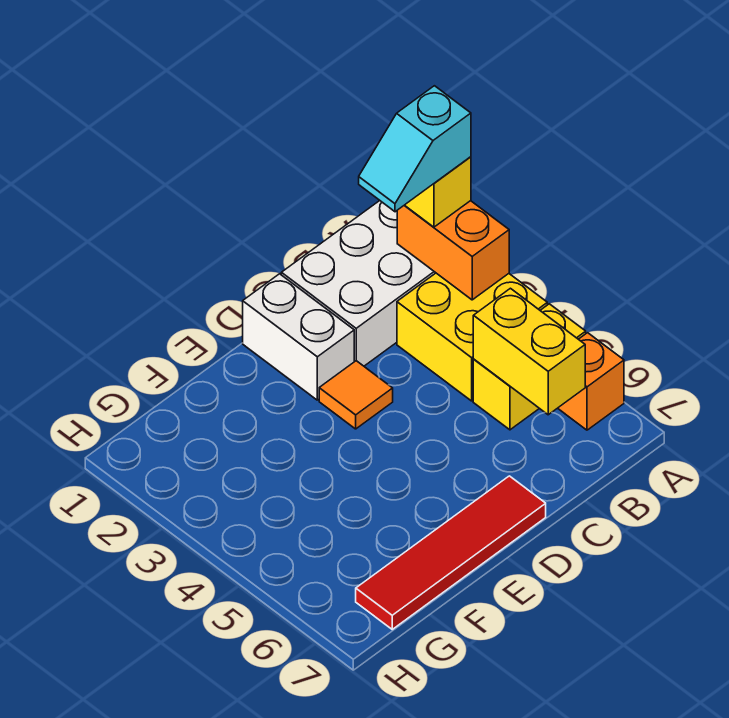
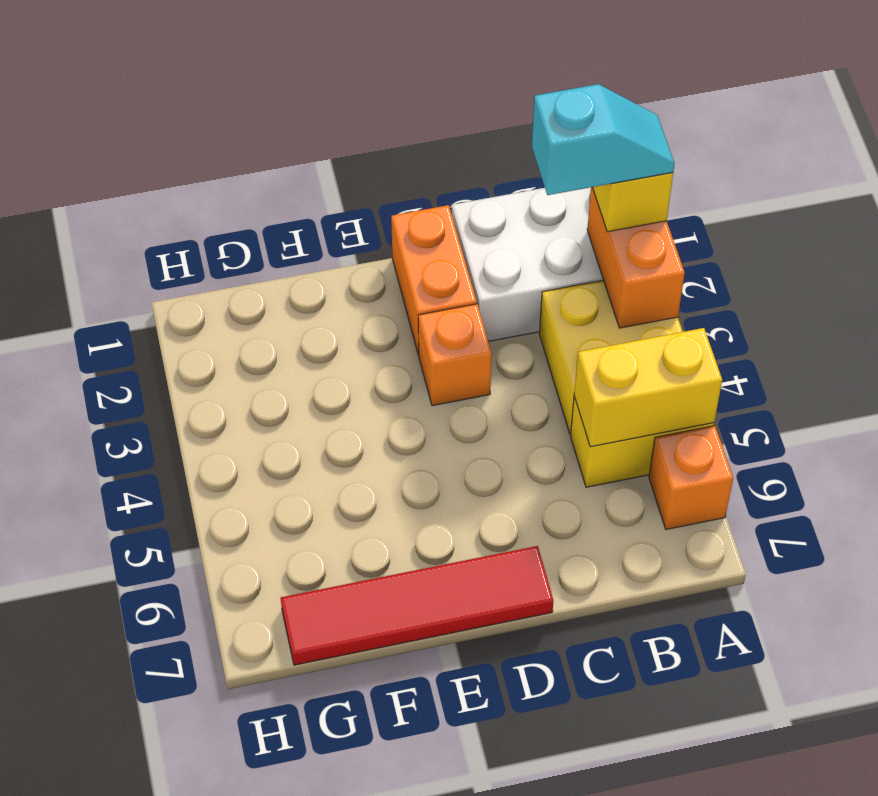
cyan slope A2:B2 level 4 top A -> cyan slope A2:B2 level 4 top B
yellow brick B5:B6 level 2 -> yellow brick A5:B5 level 2
white brick D1:D2 level 1 -> orange brick D1:D2 level 1
orange tile D3 level 1 -> orange brick D3 level 1

